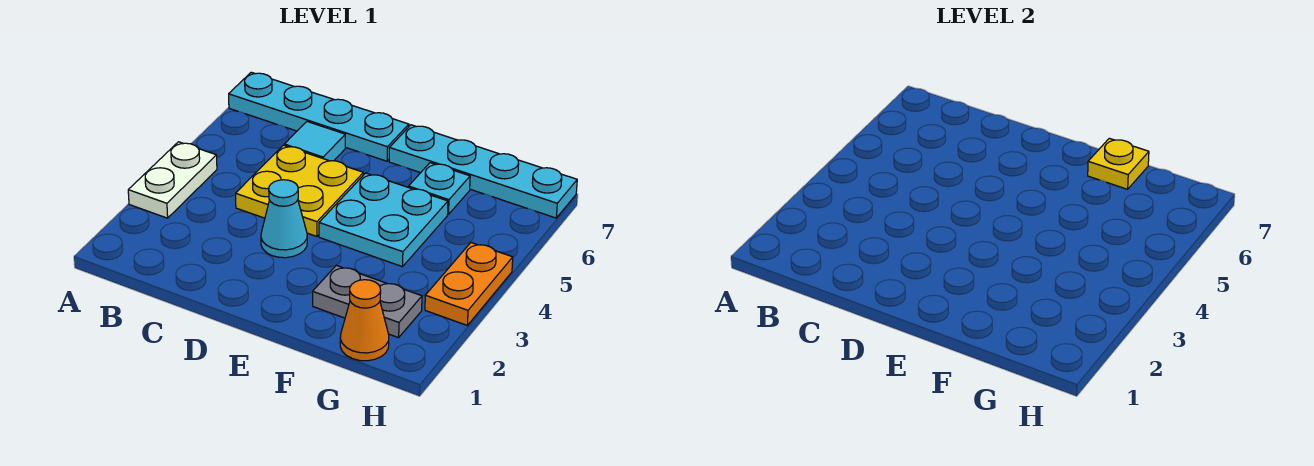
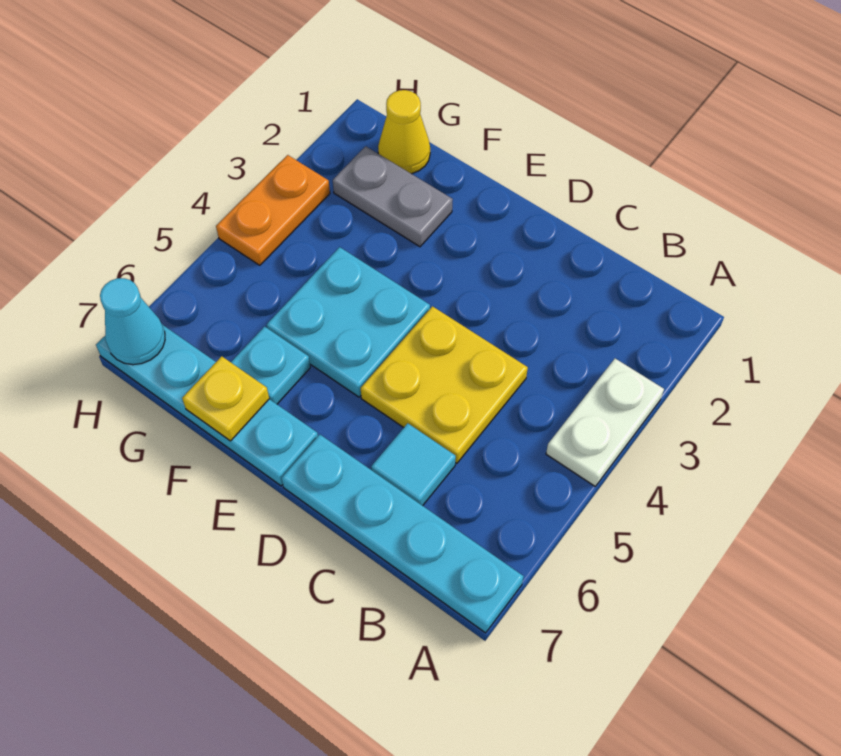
cyan cone D3 level 1 -> cyan cone H7 level 2
orange cone G1 level 1 -> yellow cone G1 level 1

